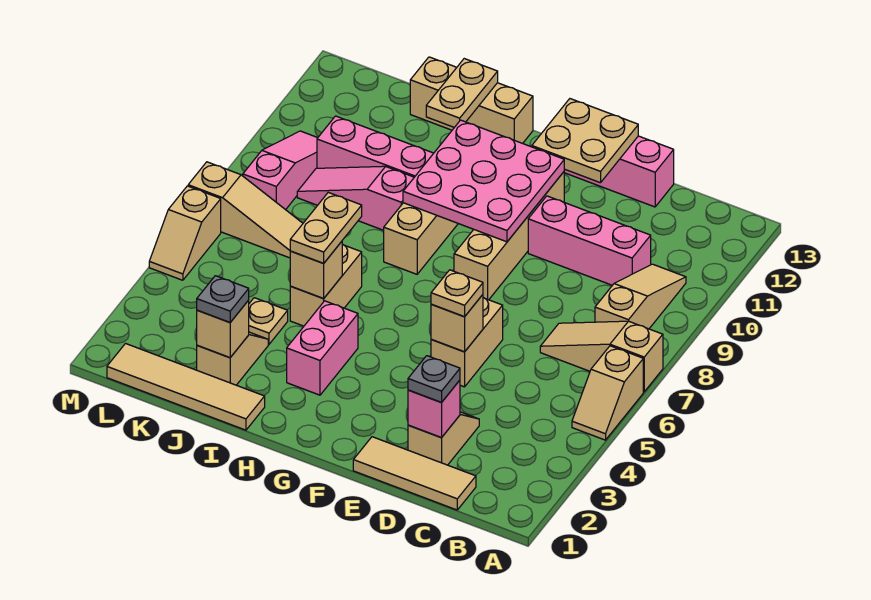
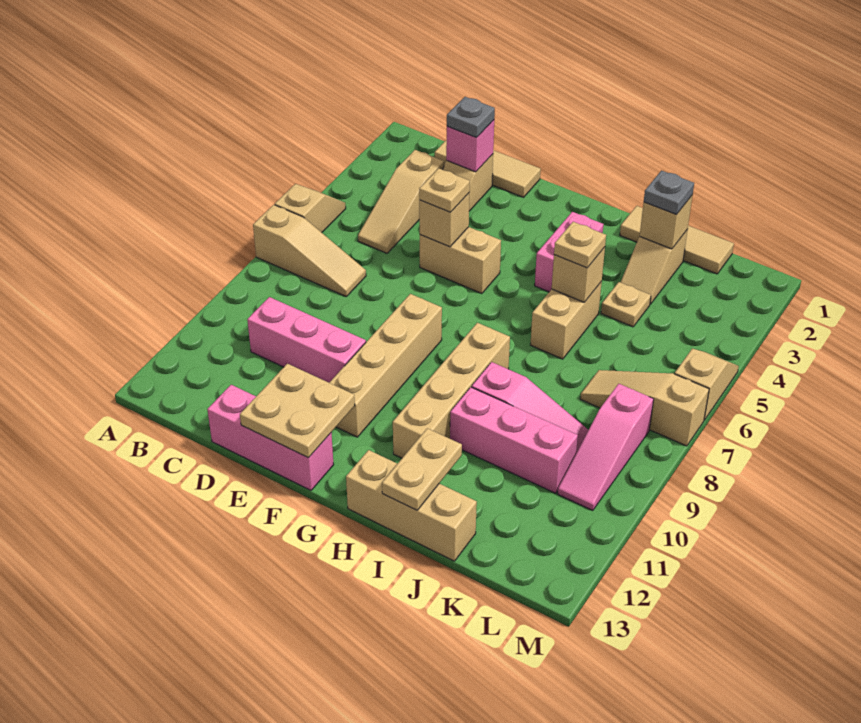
tan slope B8:B10 level 1 top 8 -> tan slope C3:C5 level 1 top 3
tan brick E5:E6 level 1 -> tan brick E5:F5 level 1
pink plate F9:H11 level 2 -> none
tan tile I1:L1 level 1 -> tan tile I1:K1 level 1
tan plate I5:I6 level 3 -> tan plate I5 level 3

